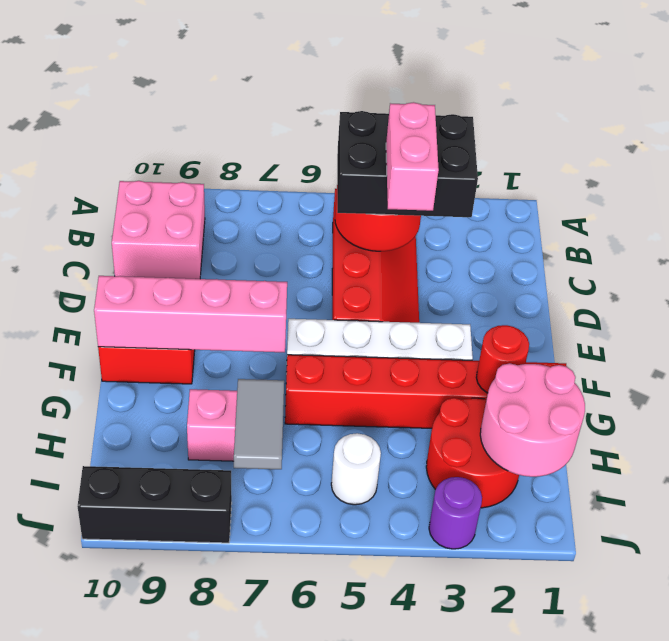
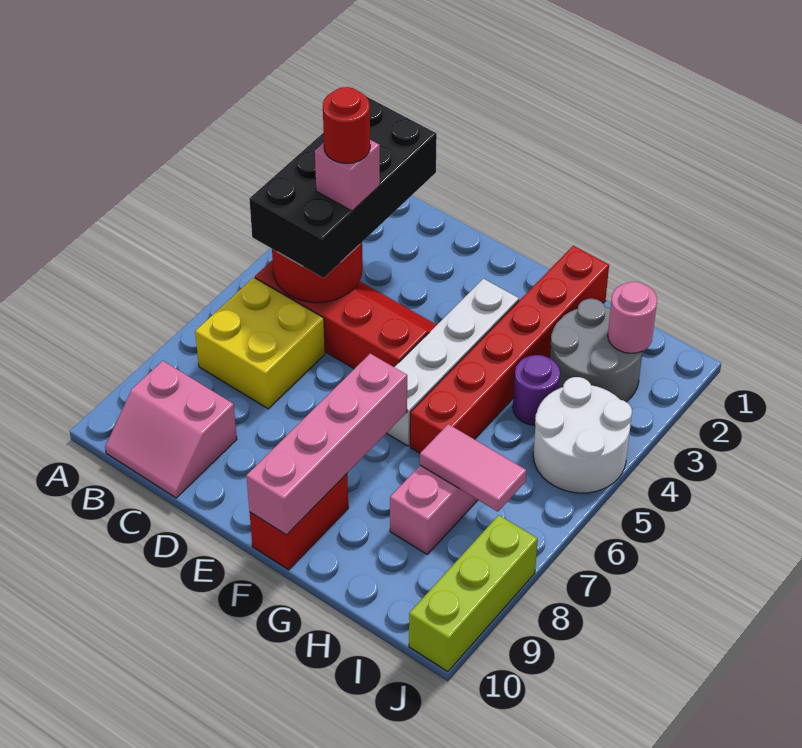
black brick B3:C5 level 3 -> black brick B2:C5 level 3
none -> yellow brick B6:C7 level 1
pink brick B9:C10 level 1 -> pink slope B9:C10 level 1 top 9
pink brick C4:D4 level 4 -> pink brick C4 level 4
red round brick G2 level 2 -> red round brick C4 level 5
pink round brick H1:I2 level 2 -> pink round brick I2 level 2
red round brick H2:I3 level 1 -> grey round brick H2:I3 level 1
grey tile H7:I7 level 2 -> pink tile H7:I7 level 2
white round brick I5 level 1 -> white round brick I4:J5 level 1
purple round brick J3 level 1 -> purple round brick H4 level 1
black brick J8:J10 level 1 -> lime brick J8:J10 level 1

